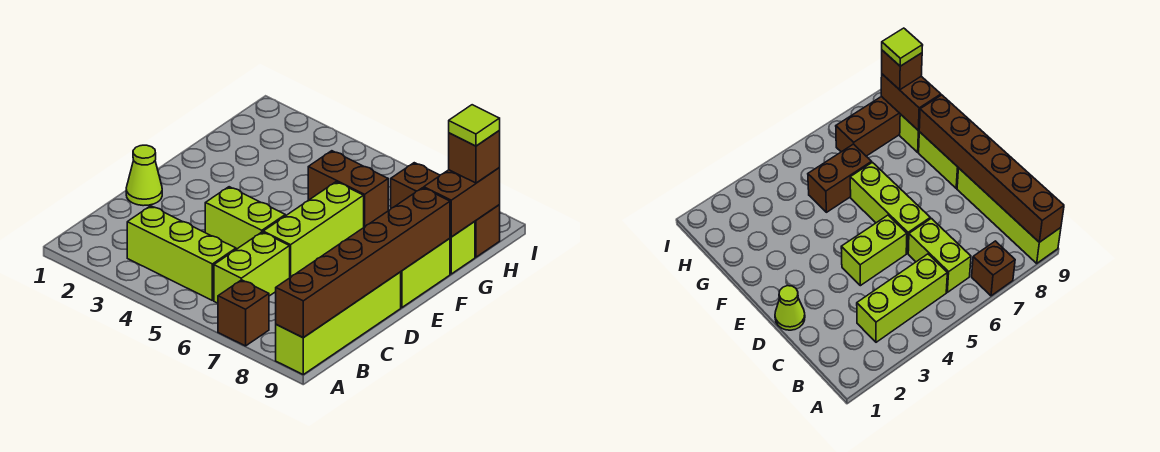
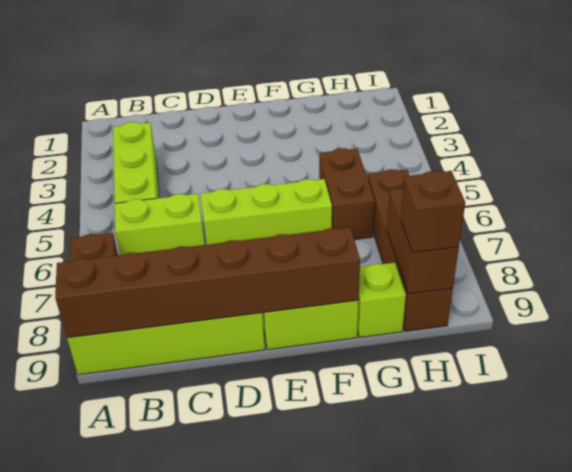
lime cone D1 level 1 -> none
lime brick D4:D5 level 1 -> none
brown brick G9:H9 level 2 -> brown brick H8:H9 level 2
brown brick H7:H9 level 1 -> brown brick H6:H9 level 1
lime tile H9 level 4 -> none

